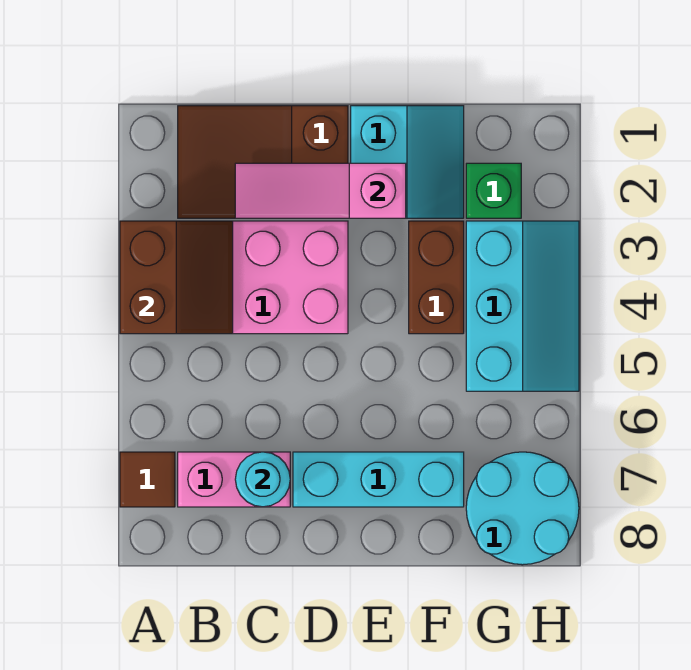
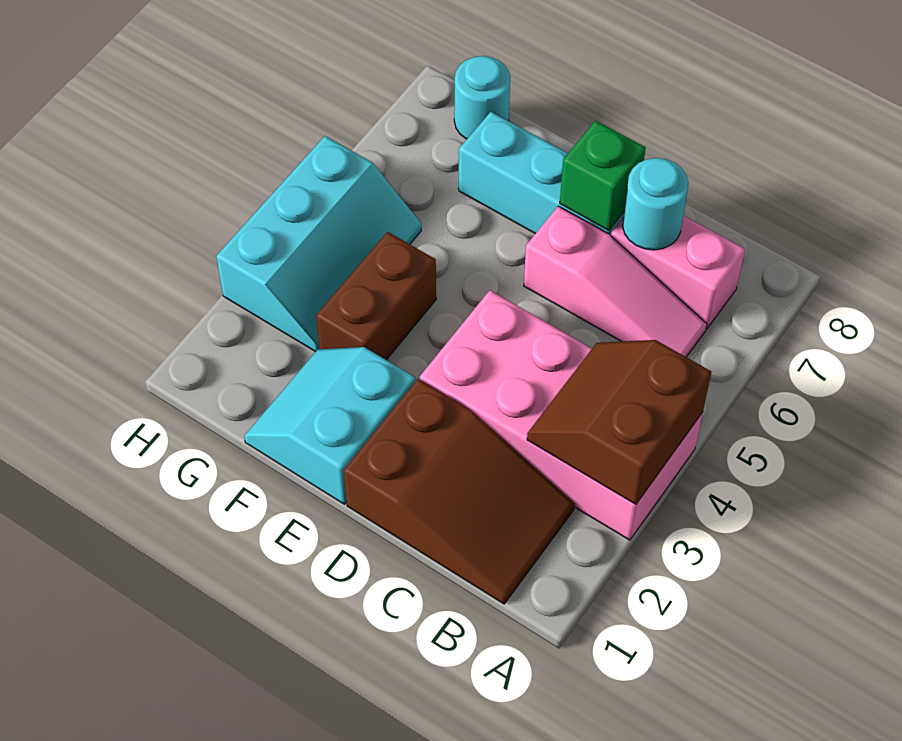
brown tile A7 level 1 -> none
pink slope C2:E2 level 2 top E -> pink slope B6:D6 level 1 top D
green brick G2 level 1 -> green brick D7 level 2
cyan slope G3:H5 level 1 top G -> cyan slope G3:H5 level 1 top H
cyan round brick G7:H8 level 1 -> cyan round brick G8 level 1

